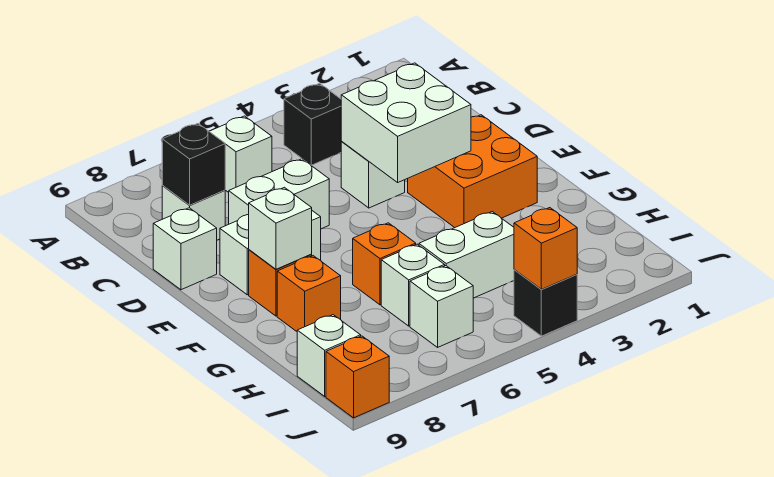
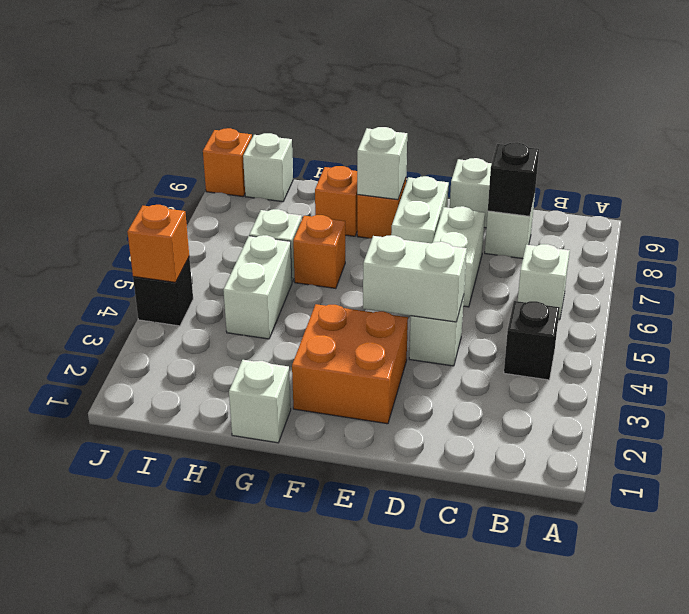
white brick D3:E4 level 2 -> white brick D4:E4 level 2
white brick I6 level 1 -> white brick G1 level 1

